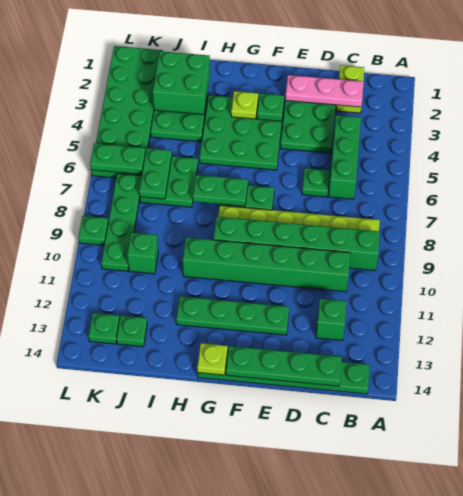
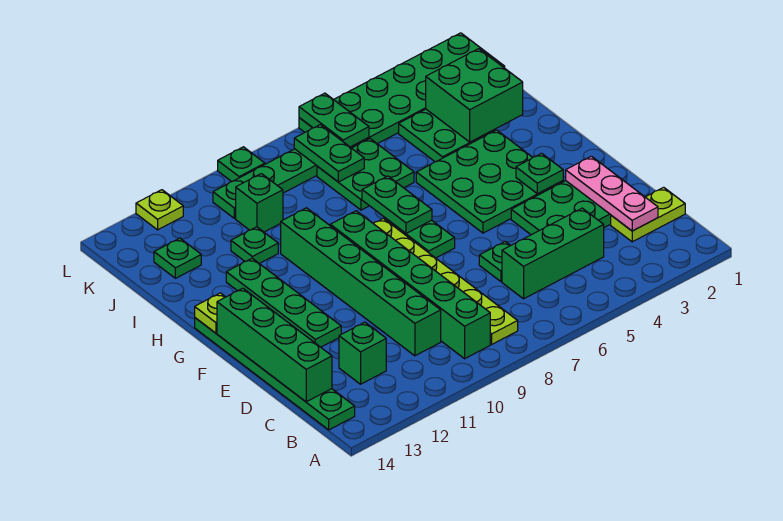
green plate C14:F14 level 2 -> green brick C14:F14 level 2
lime plate G3 level 2 -> lime plate L12 level 1
green plate J6:J7 level 2 -> green plate J7:K7 level 2
green plate K13 level 1 -> green plate I11 level 1

